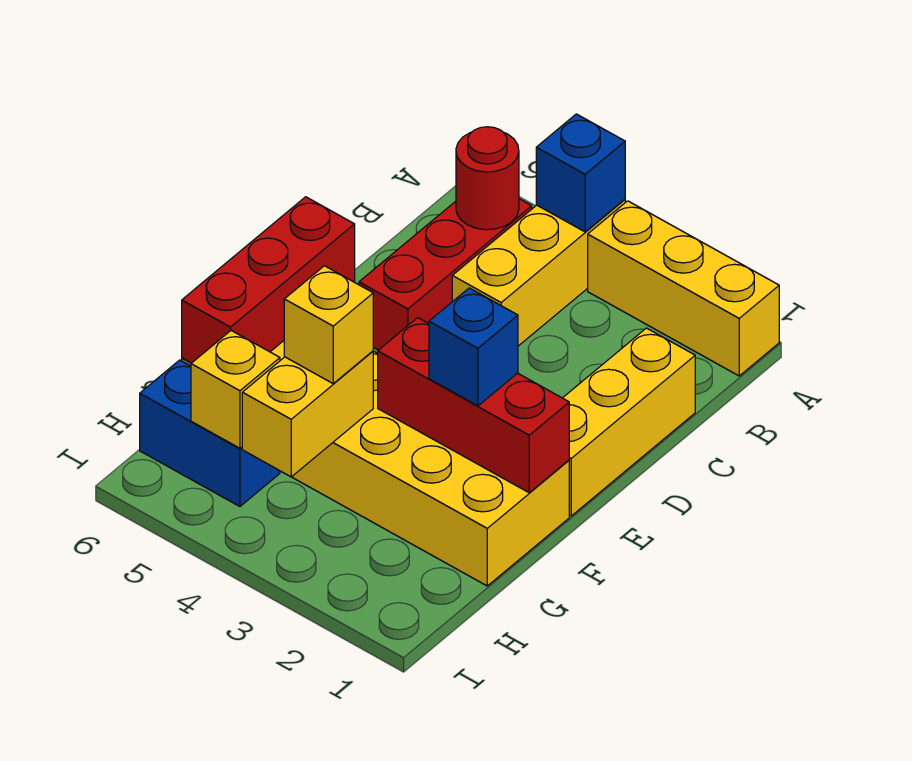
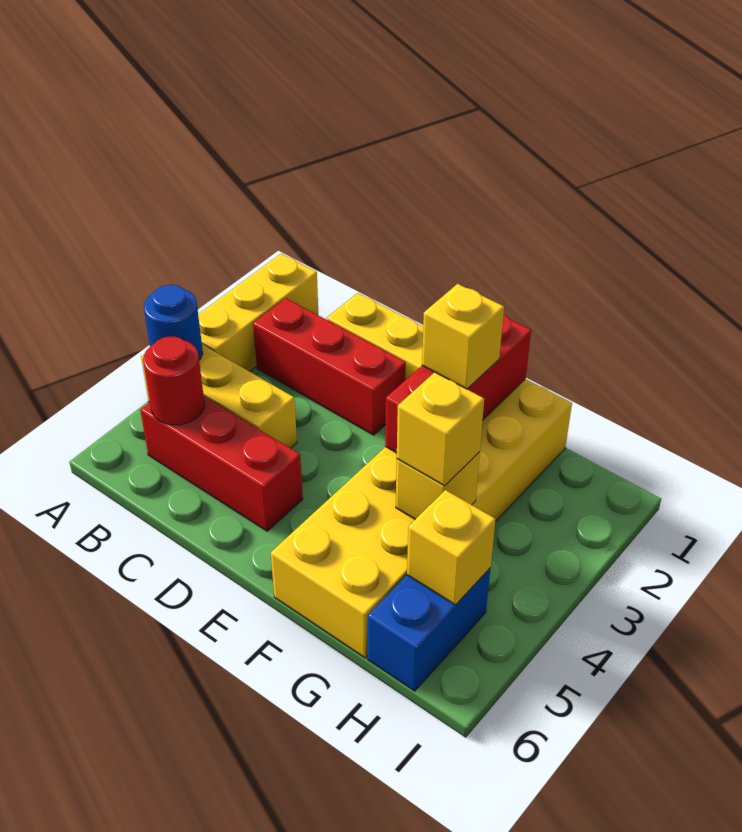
blue brick A4 level 2 -> blue round brick A4 level 2
red brick E6:G6 level 2 -> red brick B2:D2 level 1
blue brick F2 level 3 -> yellow brick F2 level 3
yellow brick G4:H4 level 2 -> yellow brick G4 level 2

